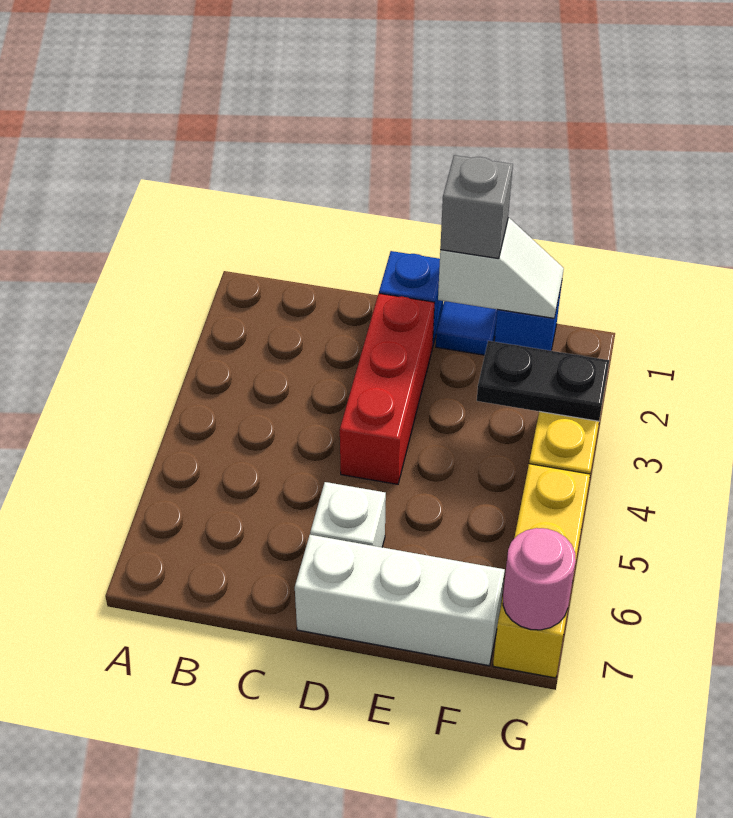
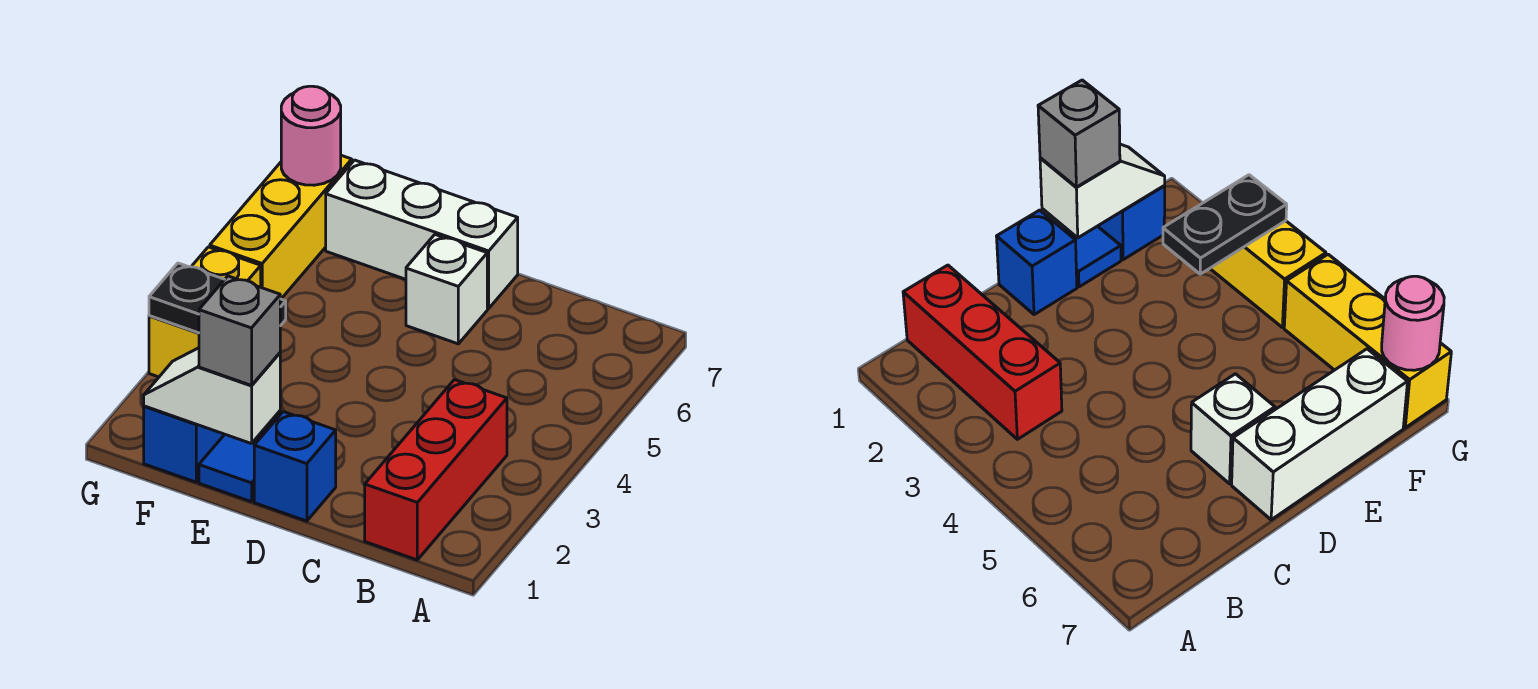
red brick D2:D4 level 1 -> red brick B1:B3 level 1

